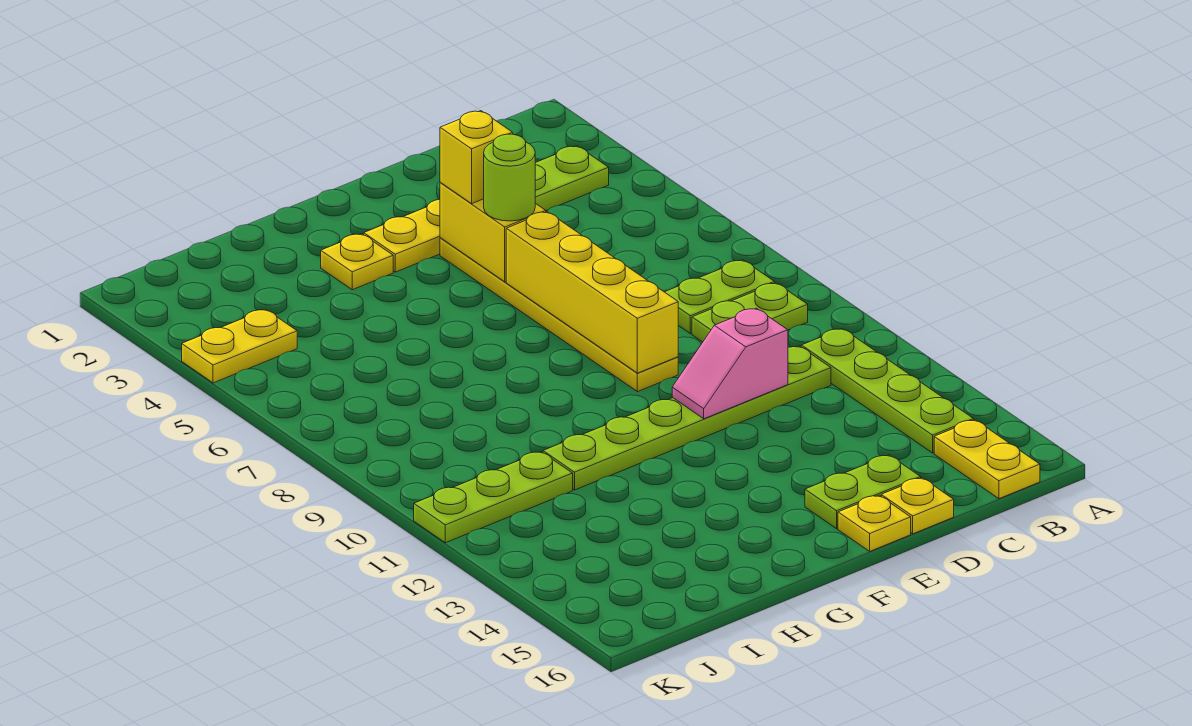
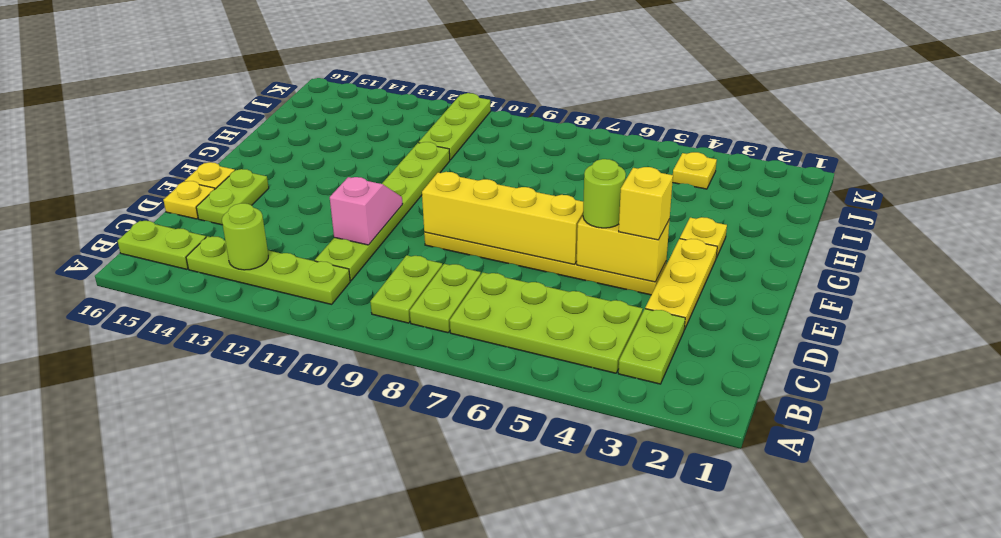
none -> lime plate B4:C7 level 1
none -> lime round brick B13 level 2
yellow plate B15:B16 level 1 -> lime plate B15:B16 level 1
yellow plate J4:K4 level 1 -> yellow plate J4 level 1

